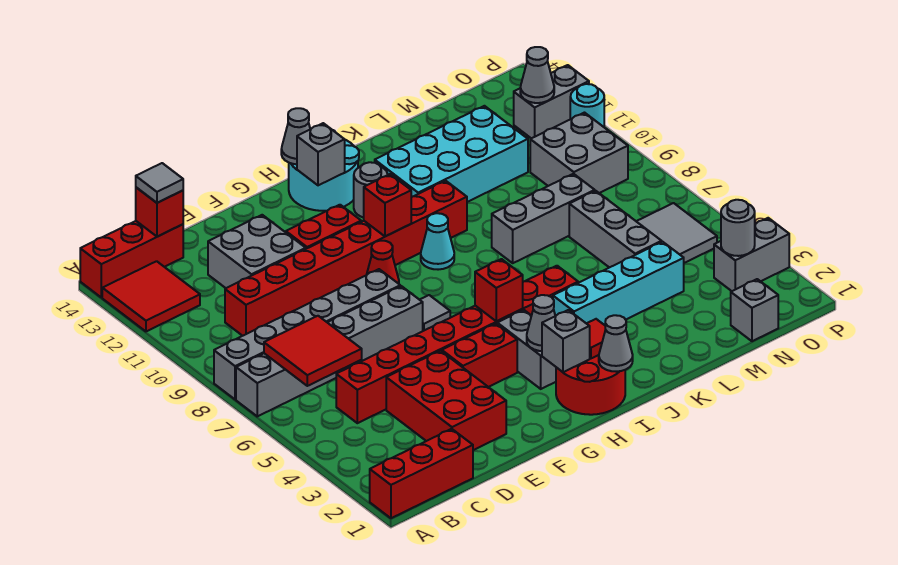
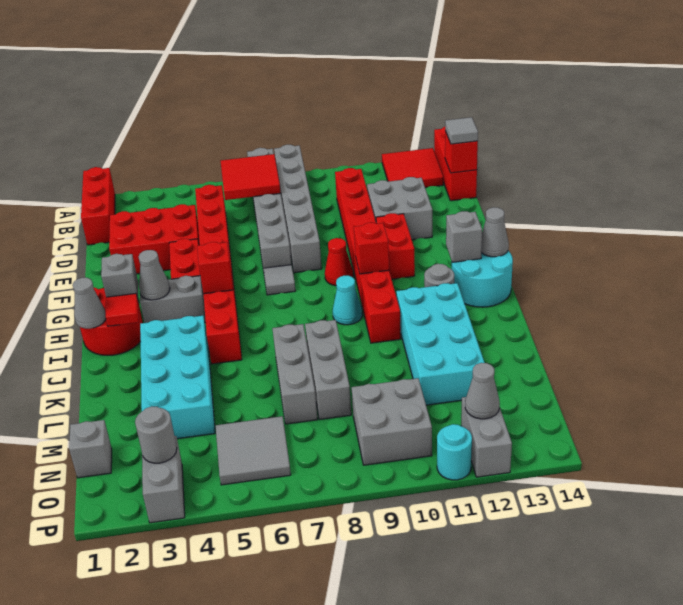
cyan brick J4:M4 level 1 -> cyan brick J3:M4 level 1
grey brick M5:M7 level 1 -> grey brick K7:M7 level 1

